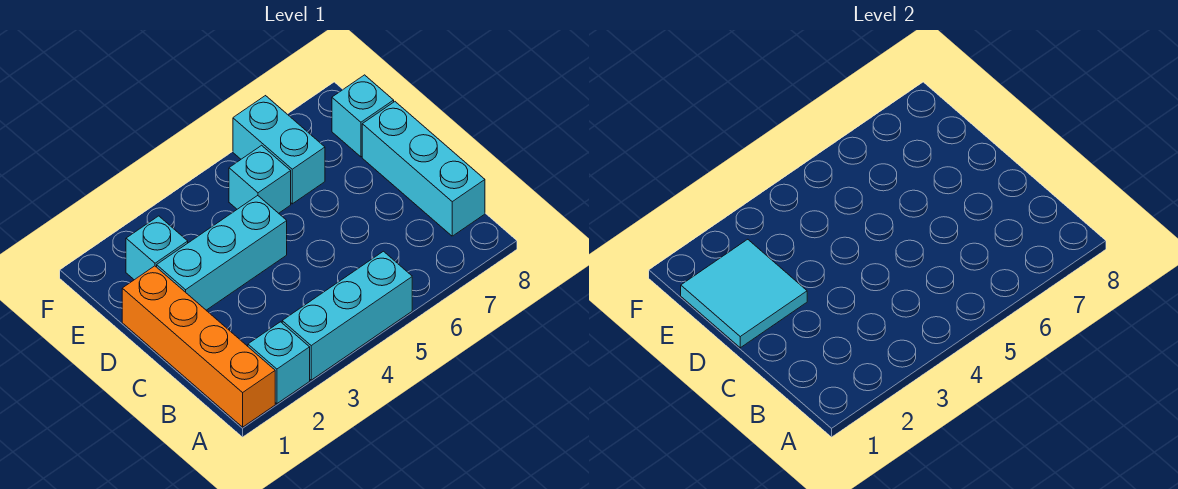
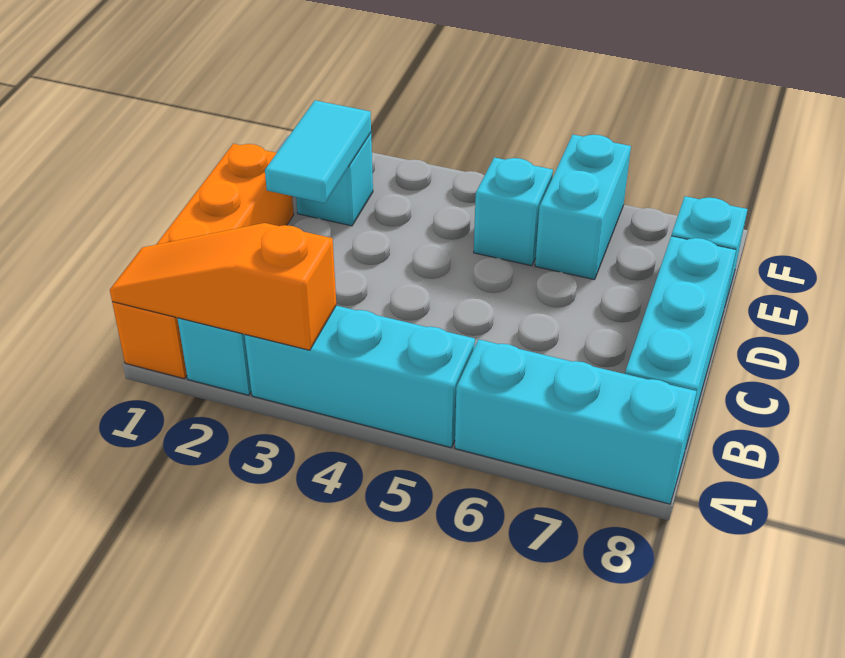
none -> orange slope A1:A3 level 2 top 3
cyan tile D1:E2 level 2 -> cyan tile D2:E2 level 2
cyan brick D2:D4 level 1 -> cyan brick A6:A8 level 1

